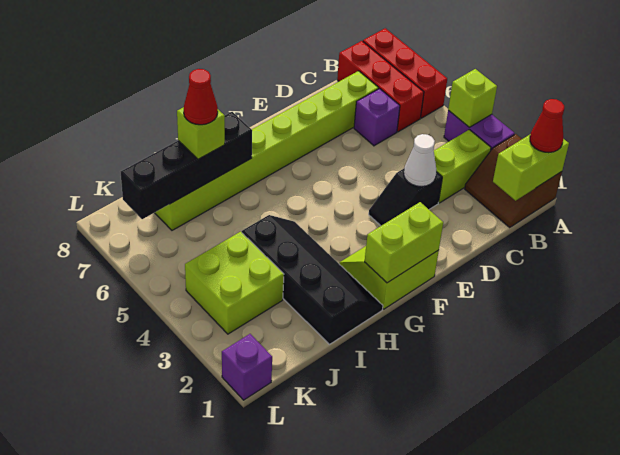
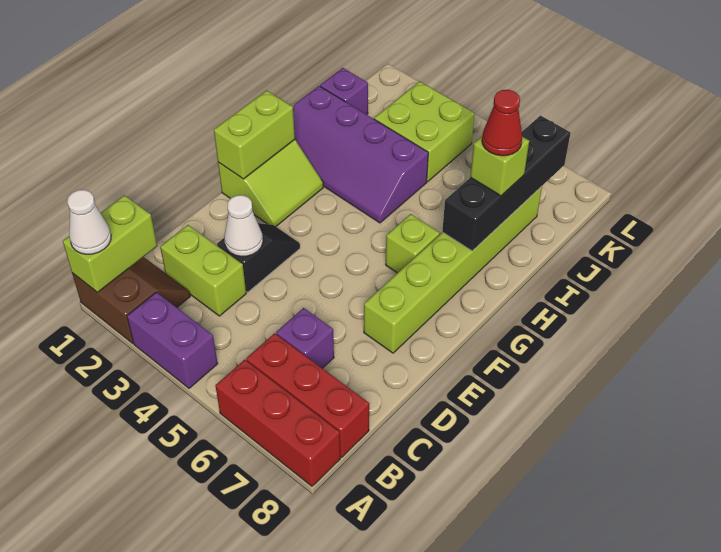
red cone A1 level 3 -> white cone A1 level 3
lime brick A4 level 2 -> lime brick G6 level 1
lime brick B3:C3 level 1 -> lime brick C2:C3 level 1
lime brick C7:J7 level 1 -> lime brick E7:J7 level 1
black slope H1:I4 level 1 top I -> purple slope H1:I4 level 1 top I
purple brick L1 level 1 -> purple brick J1 level 1

